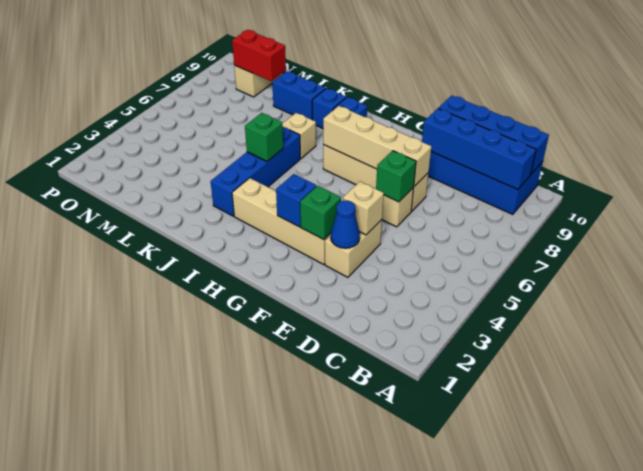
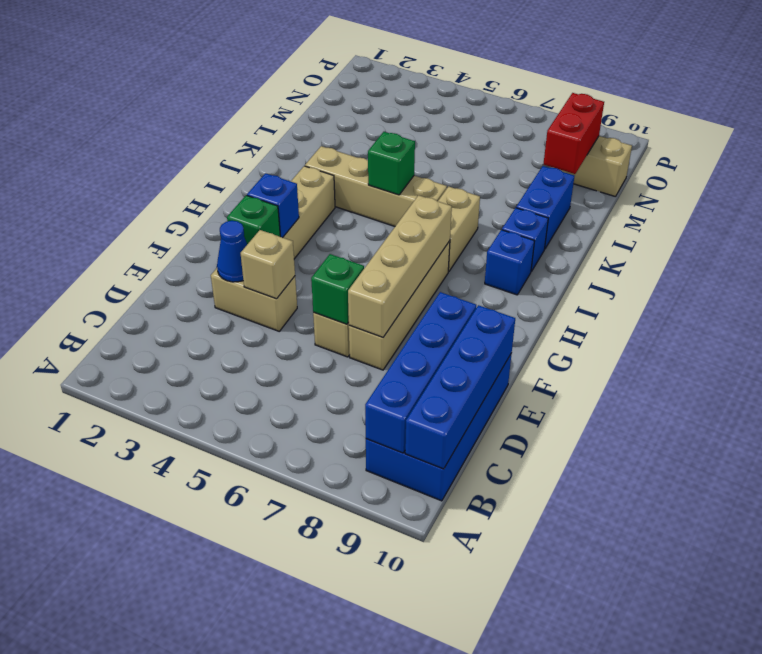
blue brick J3:J6 level 1 -> tan brick J3:J6 level 1
tan brick J7 level 1 -> tan brick I7:J7 level 1

